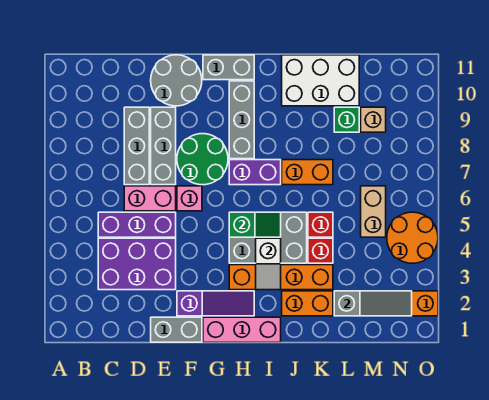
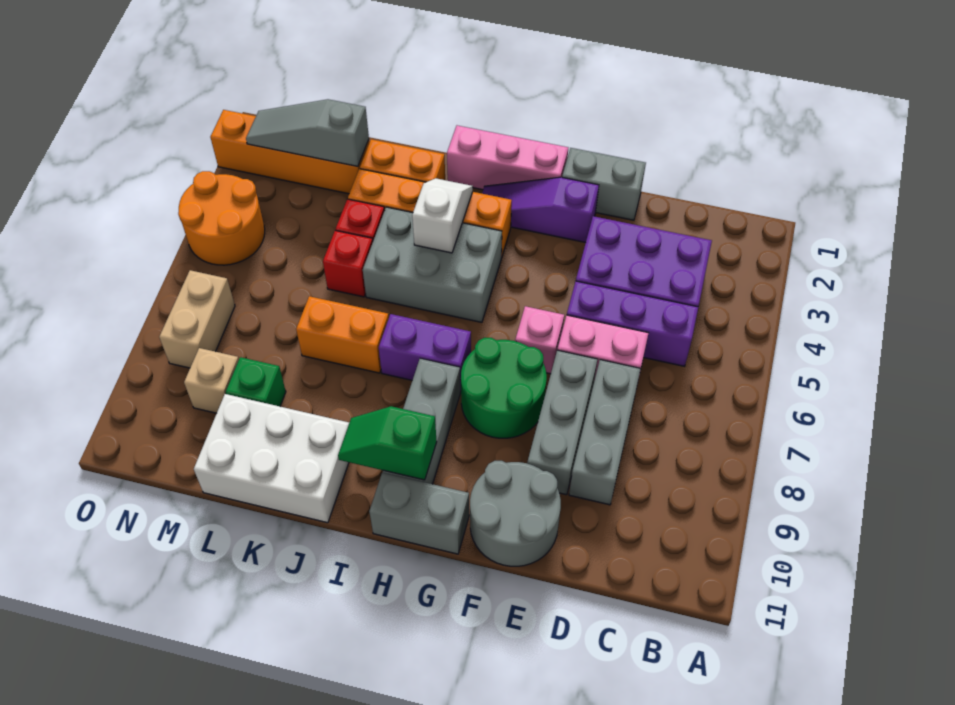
green slope H5:I5 level 2 top H -> green slope H10:I10 level 2 top H
tan brick M5:M6 level 1 -> tan brick N7:N8 level 1

